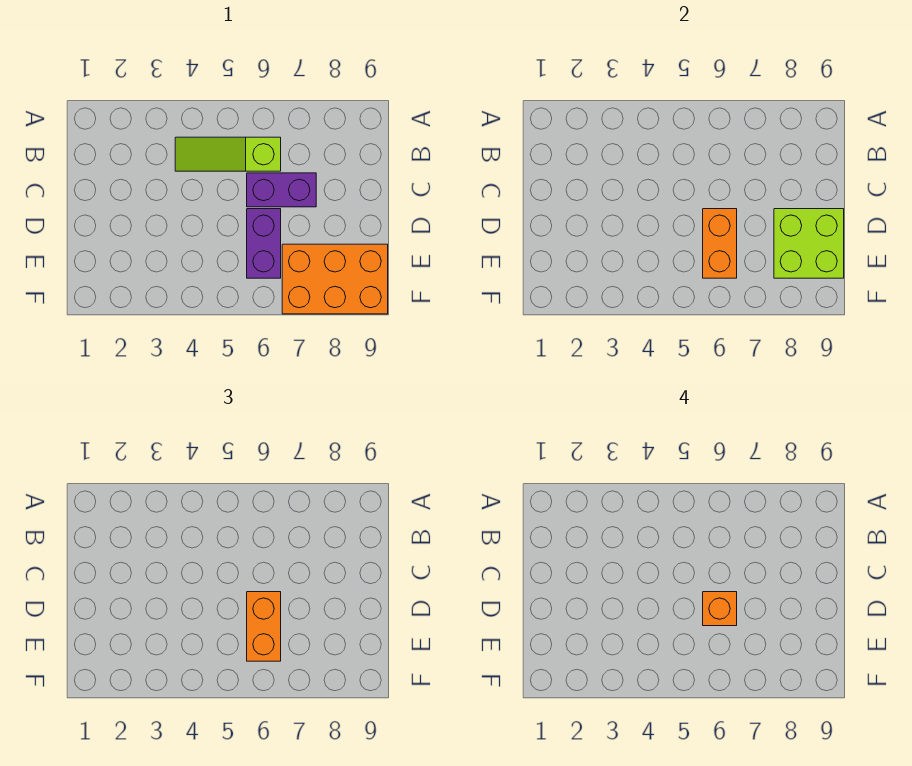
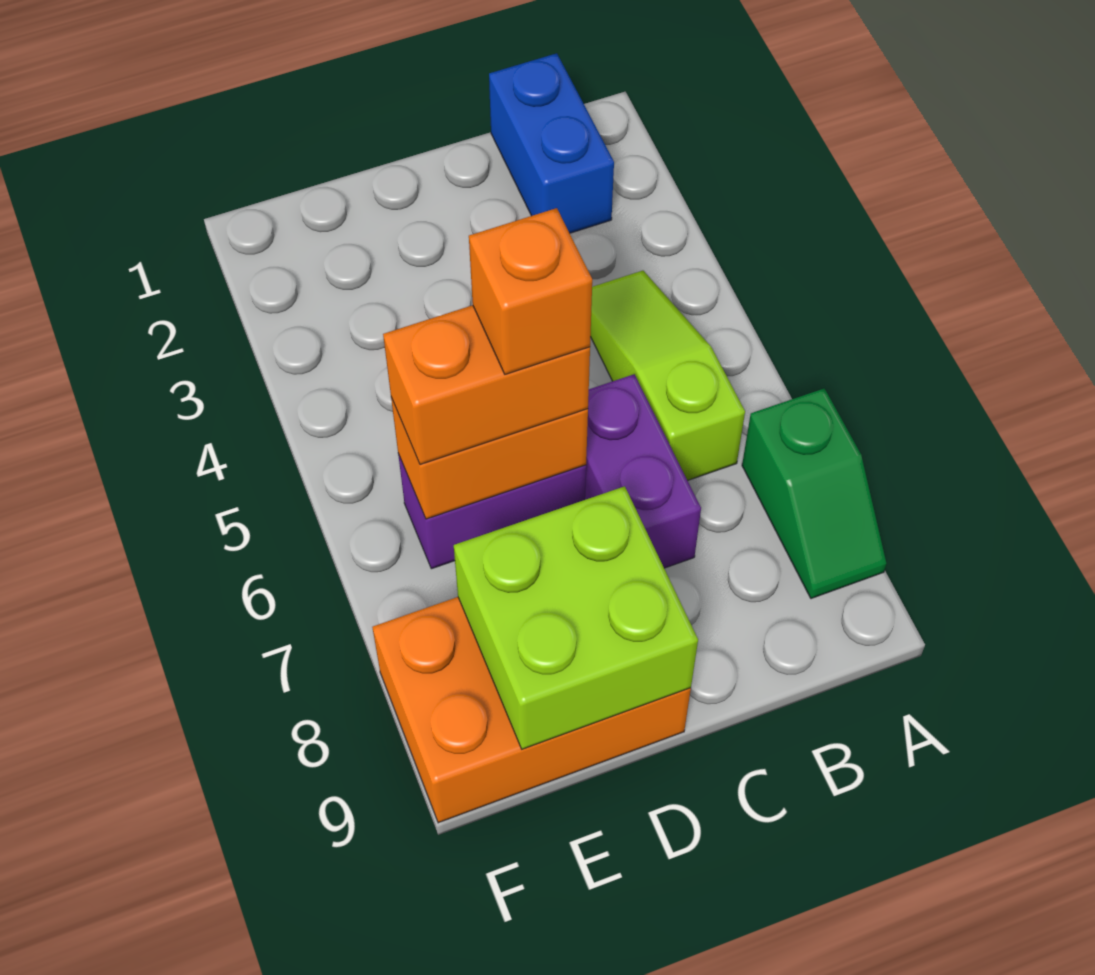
none -> green slope A7:A8 level 1 top 7
none -> blue brick B1:B2 level 1
orange brick E7:F9 level 1 -> orange brick D8:F9 level 1

